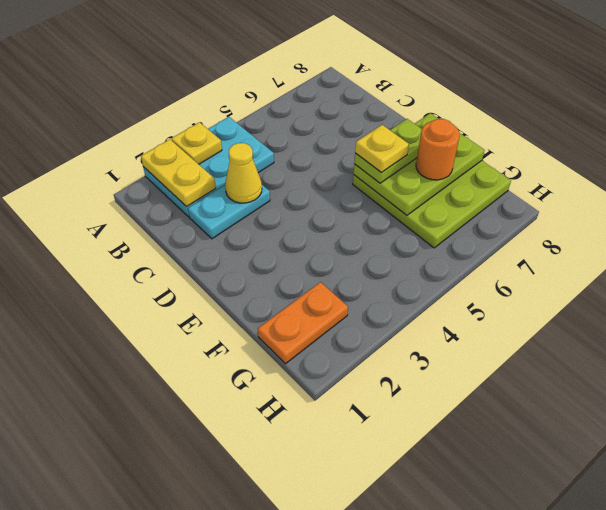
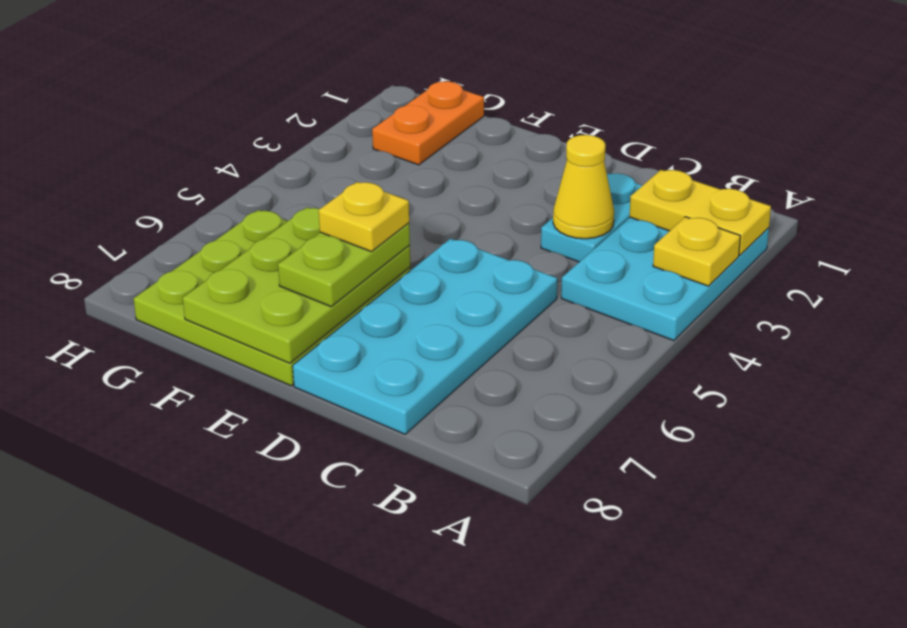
none -> cyan plate C5:D8 level 1
orange round brick F7 level 3 -> none

